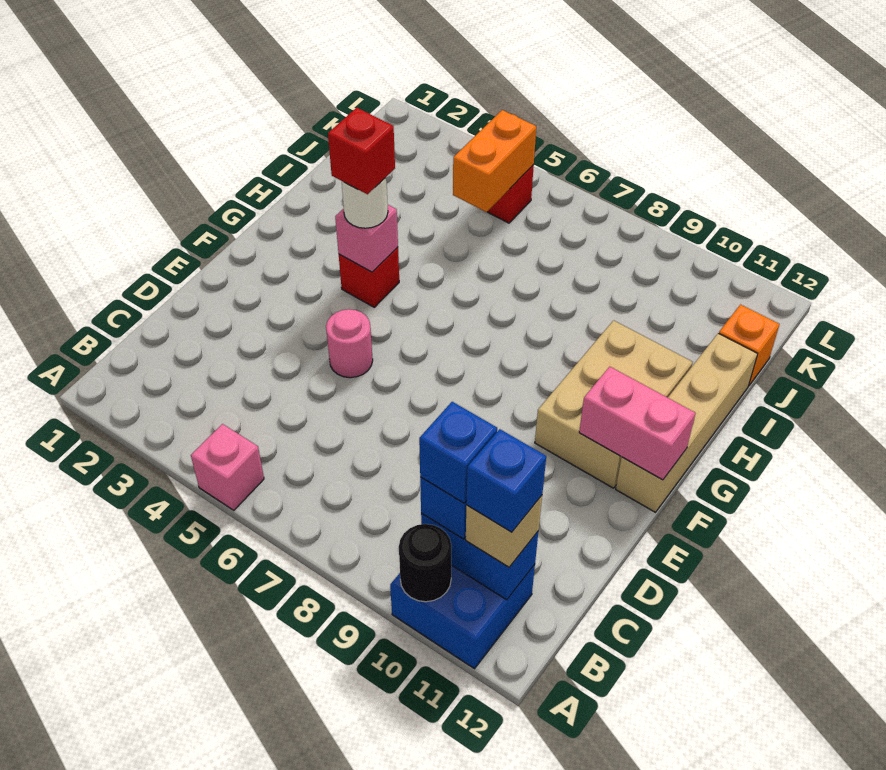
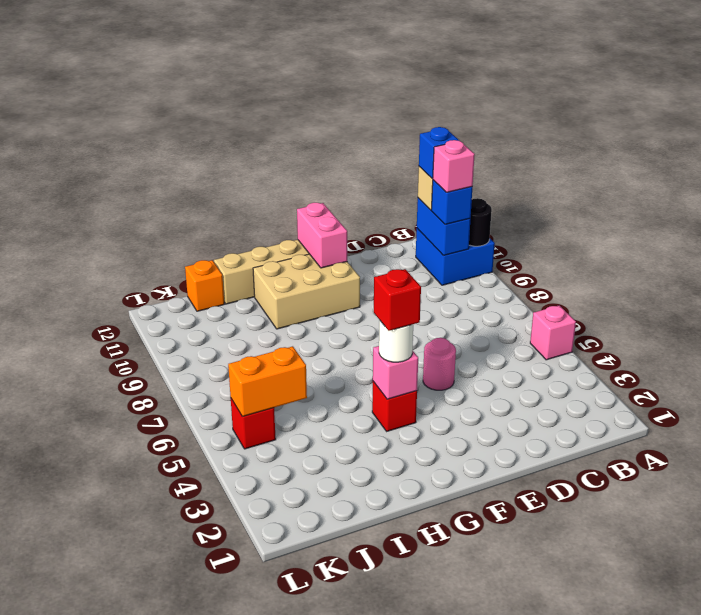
blue brick B10 level 4 -> pink brick B10 level 4

